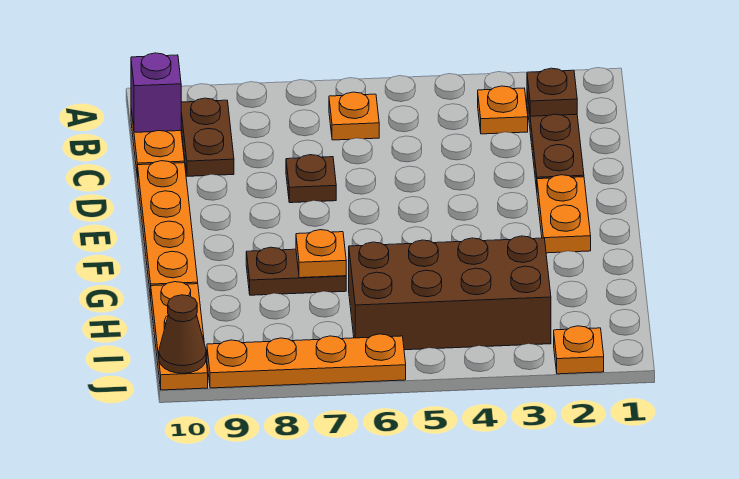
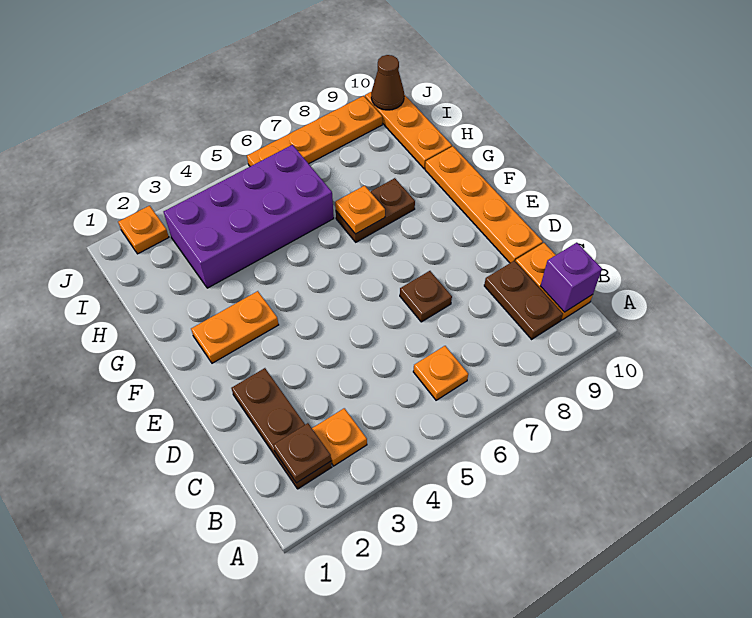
orange plate E2:F2 level 1 -> orange plate F2:F3 level 1
brown brick H3:I6 level 1 -> purple brick H3:I6 level 1

